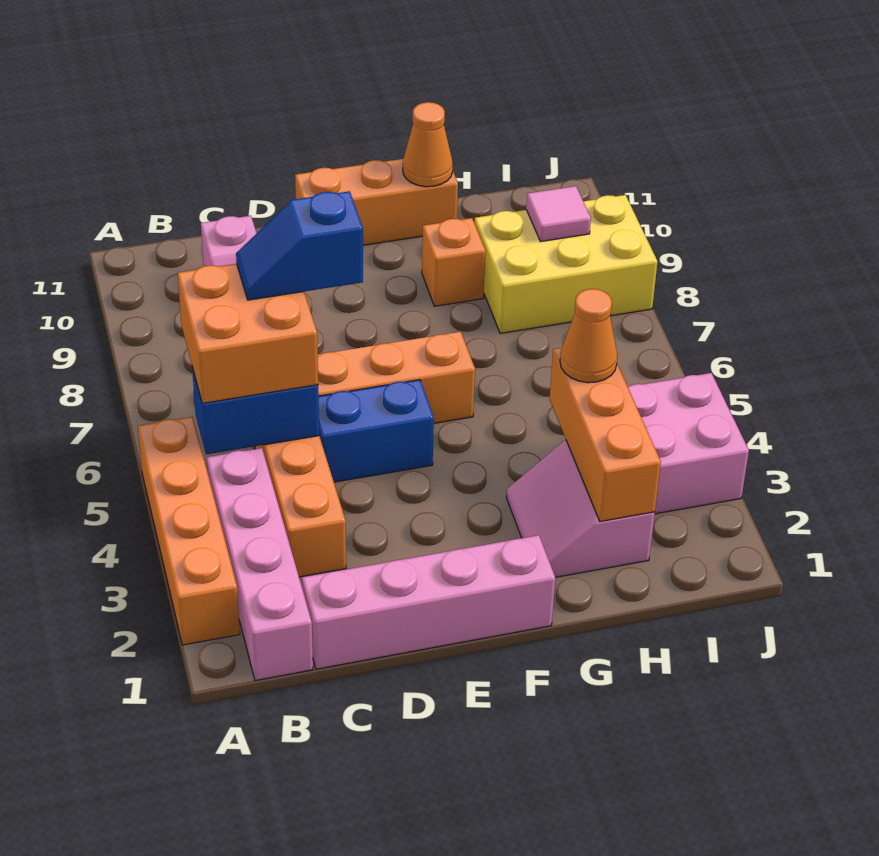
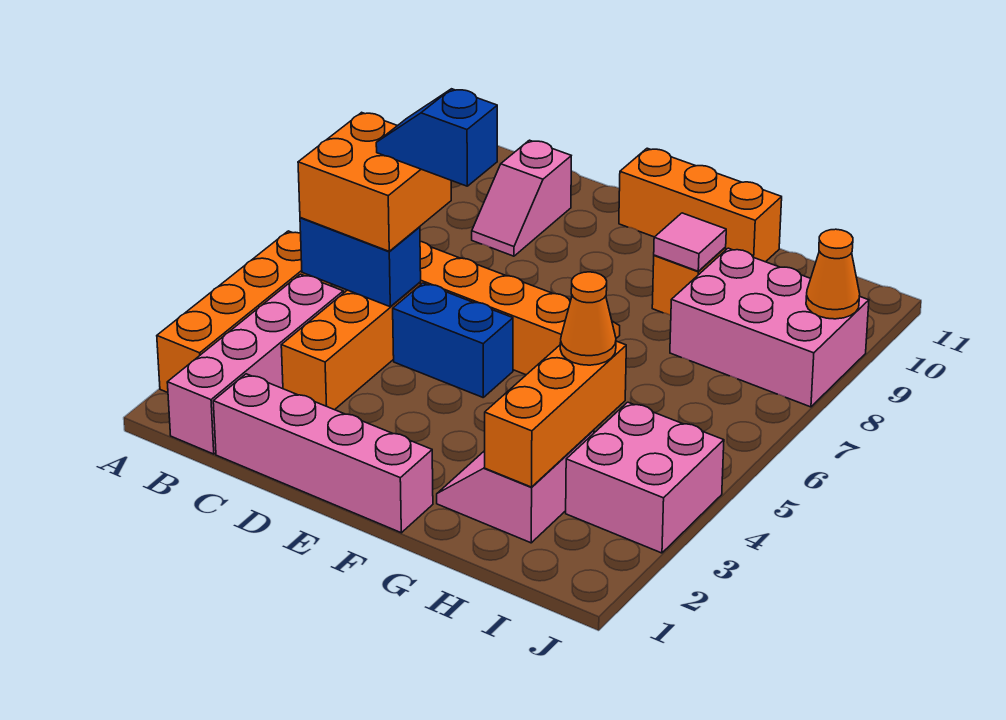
orange cone G11 level 2 -> orange cone J9 level 2
yellow brick H8:J9 level 1 -> pink brick H8:J9 level 1
pink tile I9 level 2 -> pink tile G9 level 2

